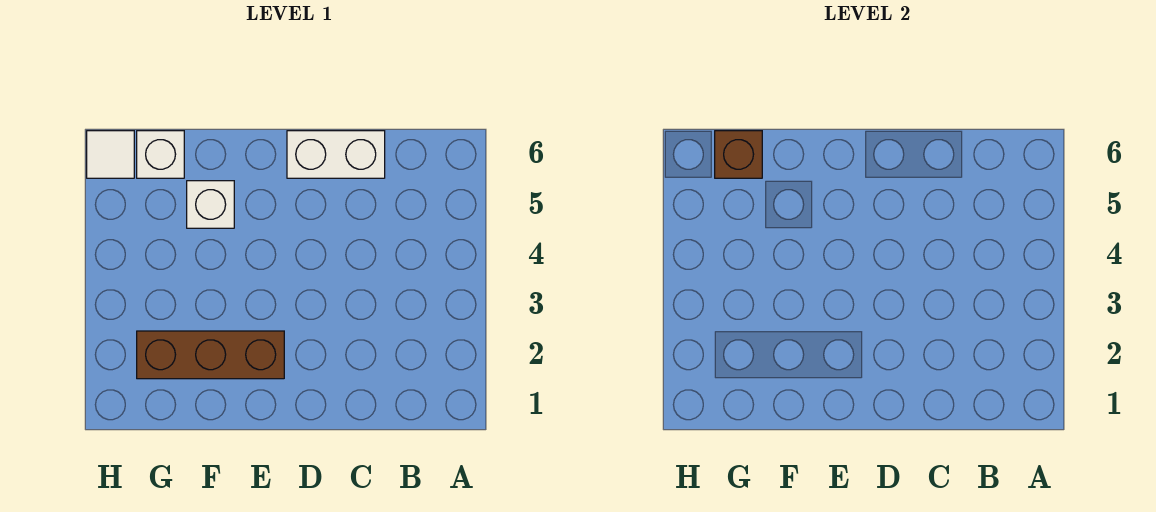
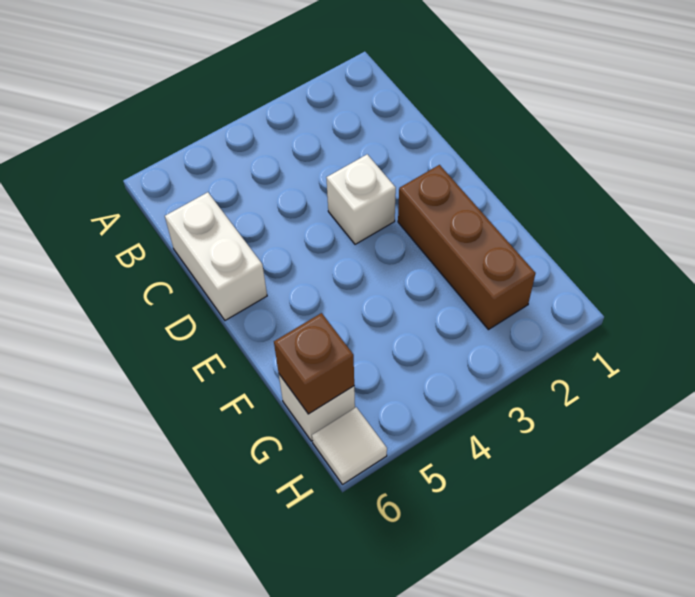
white brick F5 level 1 -> white brick D3 level 1

